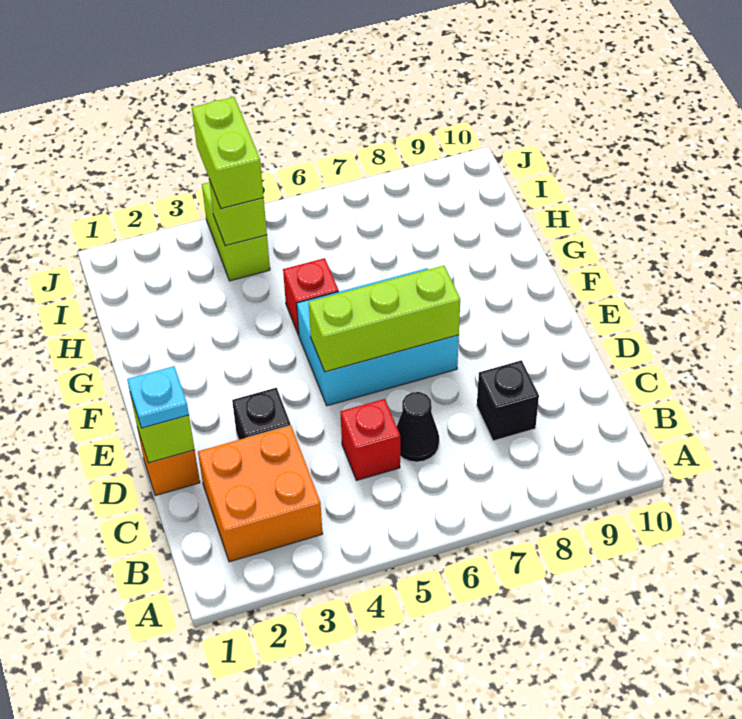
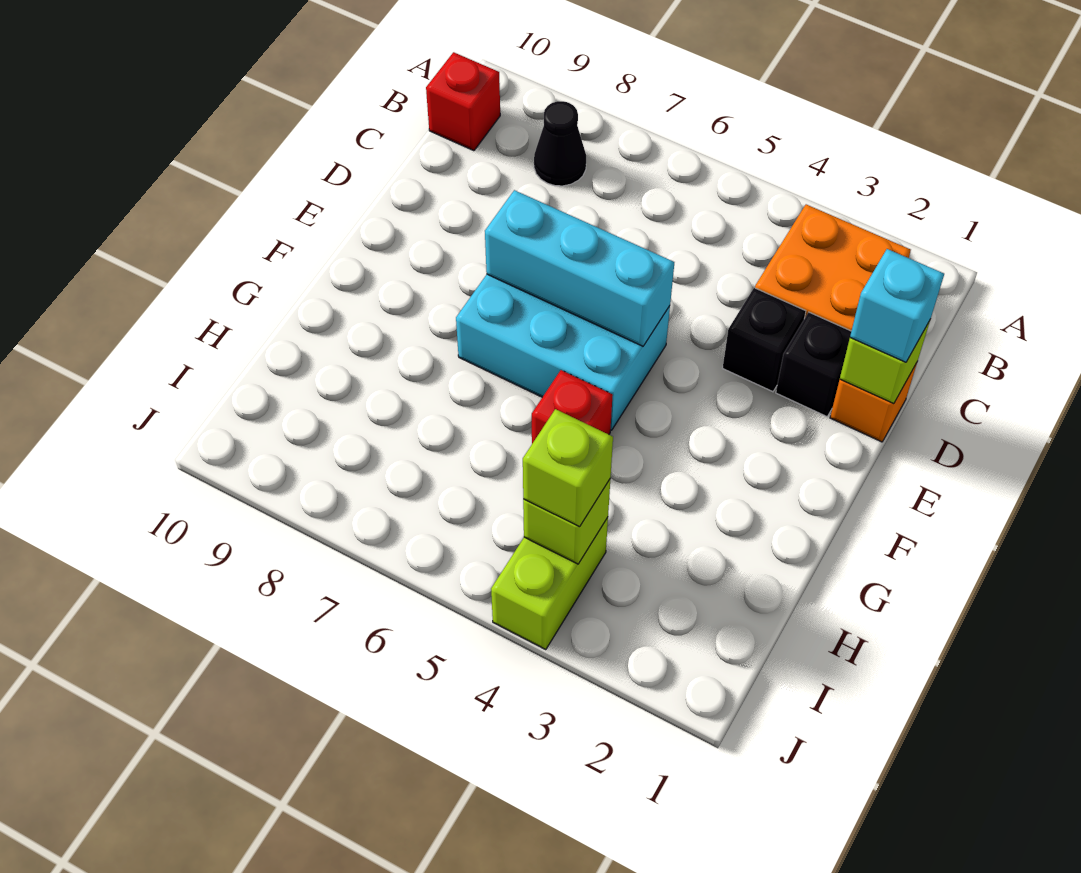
red brick C5 level 1 -> red brick B10 level 1
black cone C6 level 1 -> black cone B8 level 1
black brick C8 level 1 -> black brick D2 level 1
cyan plate D1 level 3 -> cyan brick D1 level 3
lime brick E5:E7 level 2 -> cyan brick E5:E7 level 2
lime brick I4:J4 level 3 -> lime brick I4 level 3

